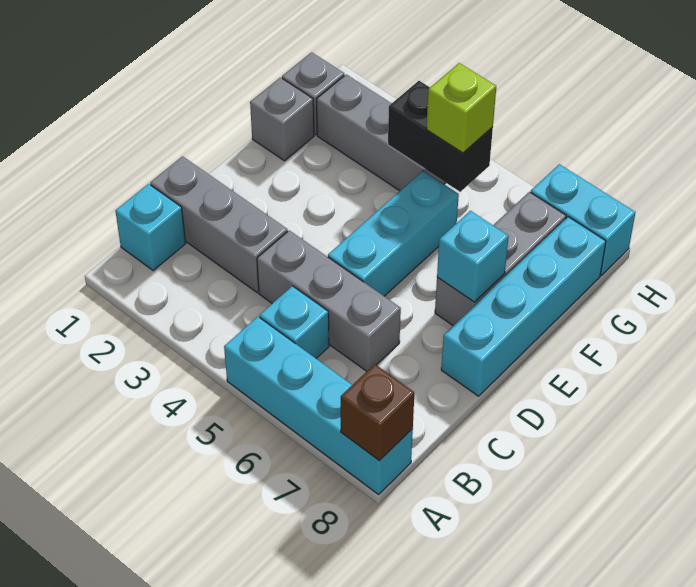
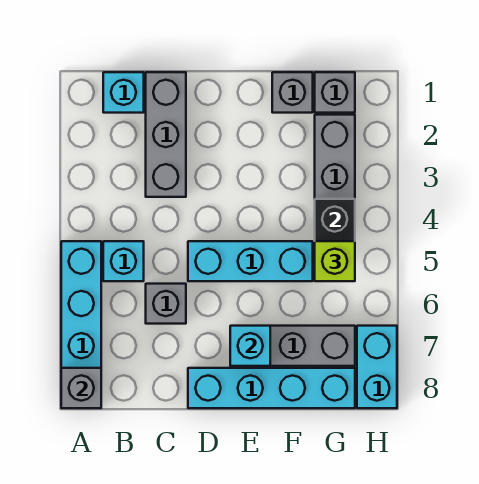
brown brick A8 level 2 -> grey brick A8 level 2
grey brick C4:C6 level 1 -> grey brick C6 level 1

